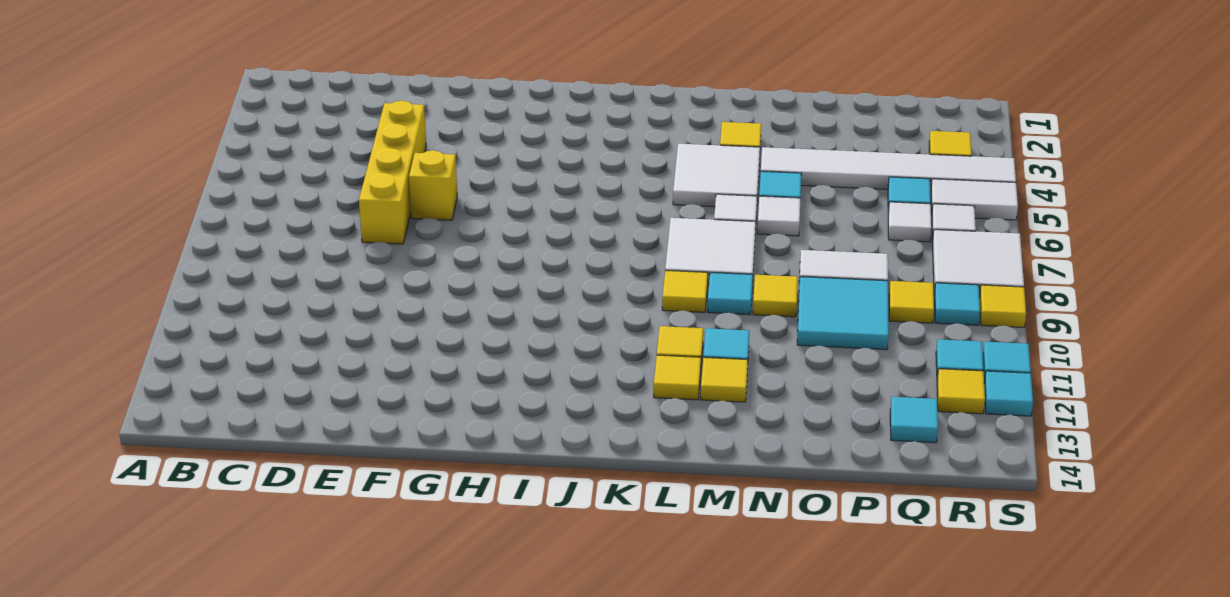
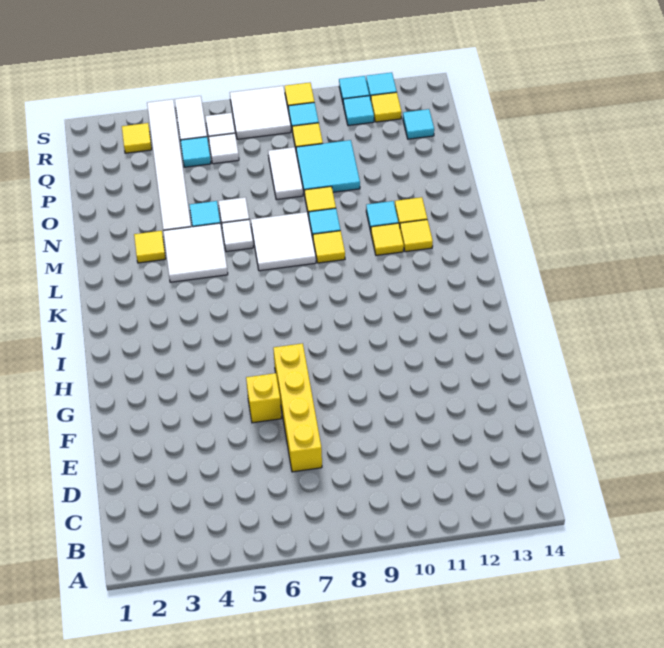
yellow brick E4:E7 level 1 -> yellow brick D7:G7 level 1

